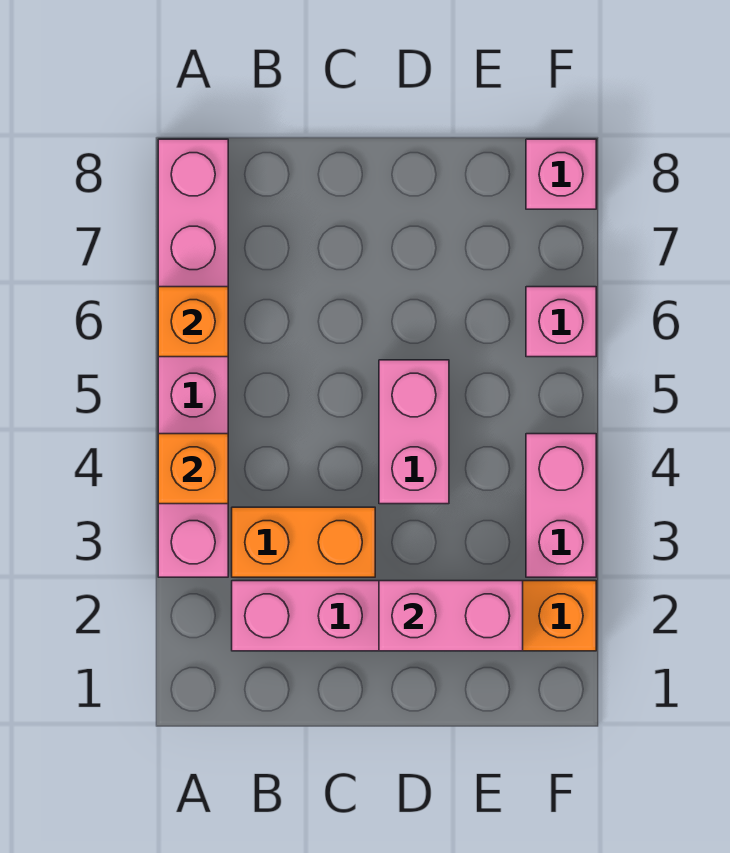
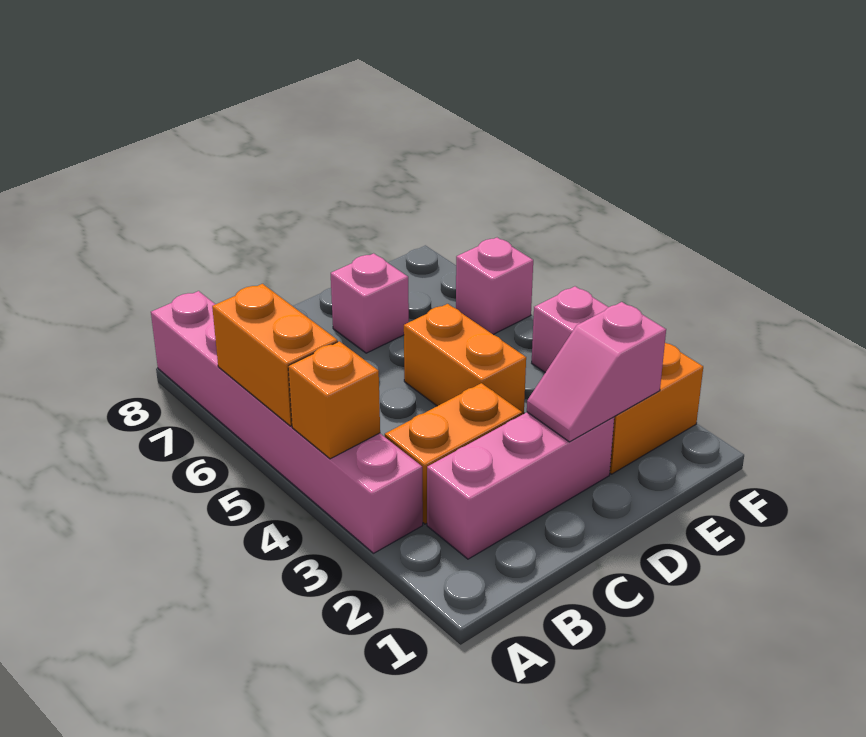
orange brick A6 level 2 -> orange brick A5:A6 level 2
pink brick D2:E2 level 2 -> pink slope D2:E2 level 2 top E
pink brick D4:D5 level 1 -> orange brick D4:D5 level 1
pink brick F8 level 1 -> pink brick D7 level 1

